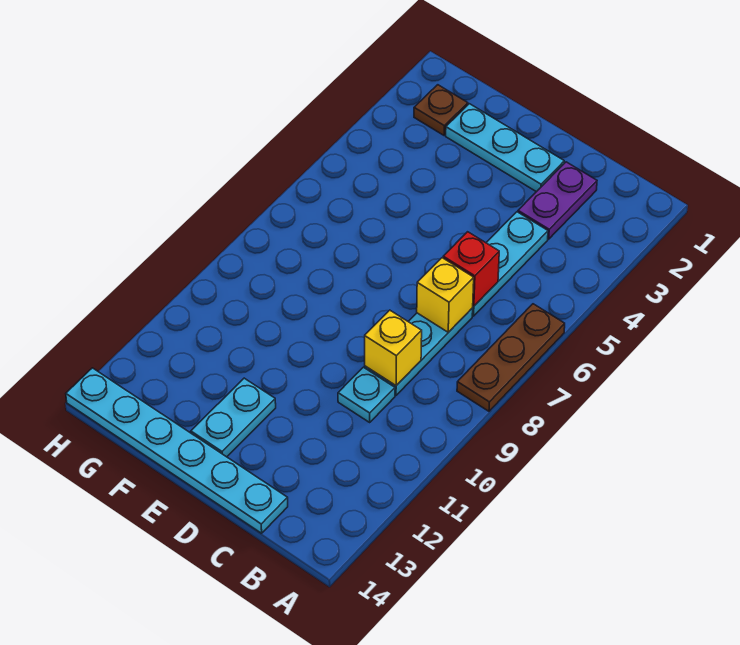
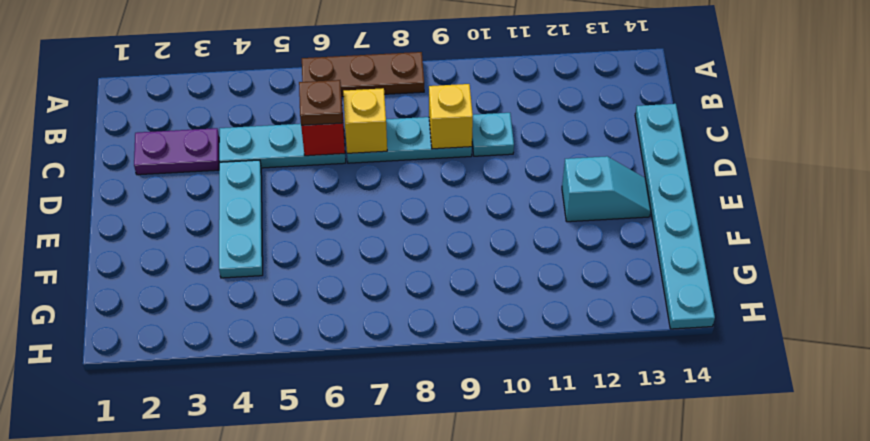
cyan plate D2:F2 level 1 -> cyan plate D4:F4 level 1
cyan plate E12:E13 level 1 -> cyan slope E12:E13 level 1 top 12
brown plate G2 level 1 -> brown plate C6 level 3

